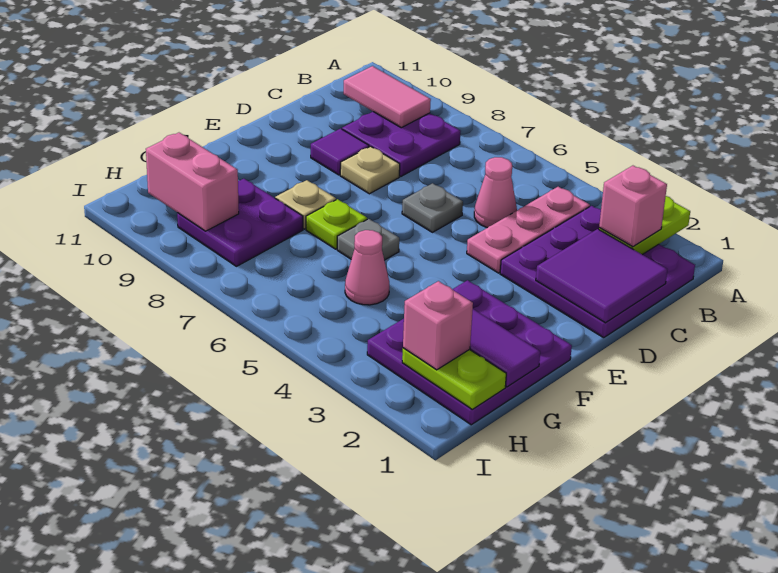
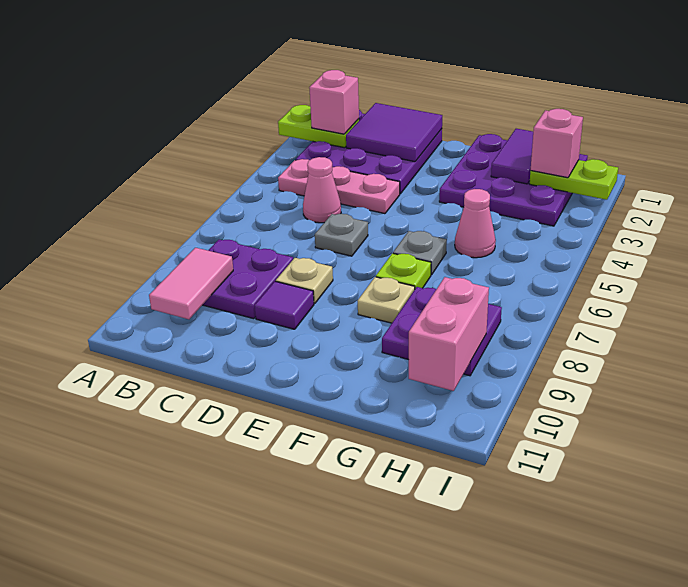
lime plate H1:H2 level 2 -> lime plate H2:I2 level 2

